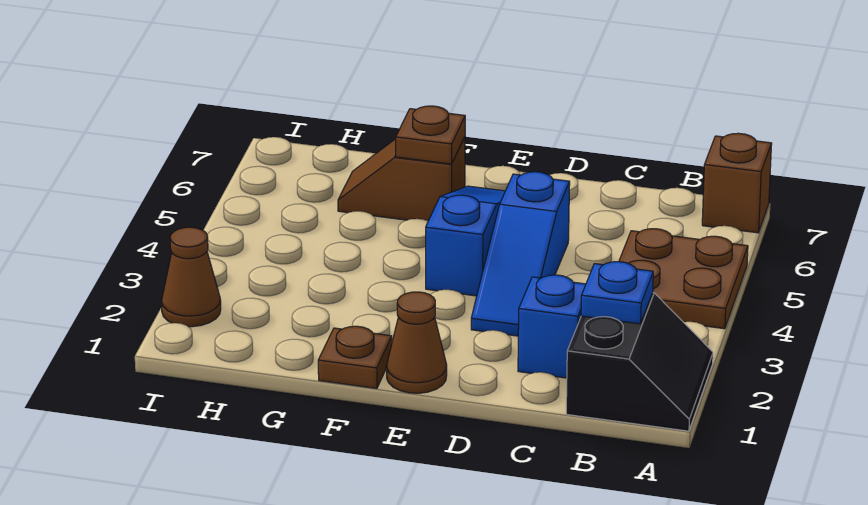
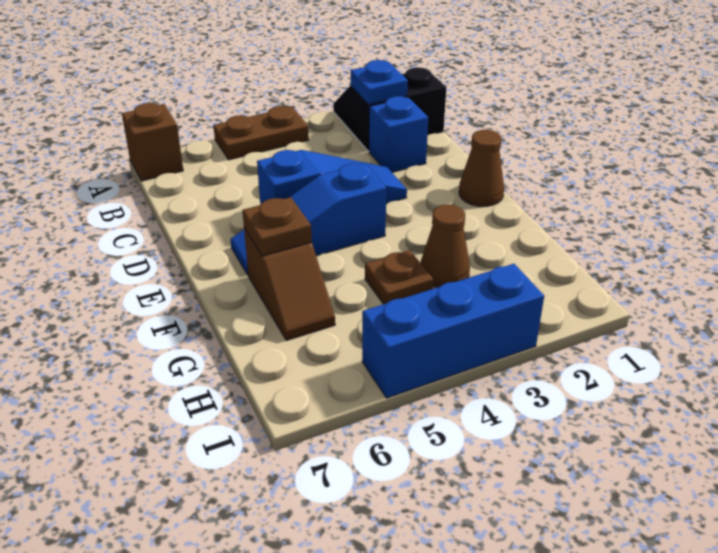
brown plate A4:B5 level 1 -> brown plate A4:A5 level 1
brown plate F1 level 1 -> brown plate G4 level 1
brown cone I2 level 1 -> brown cone G3 level 1
none -> blue brick I3:I5 level 1

